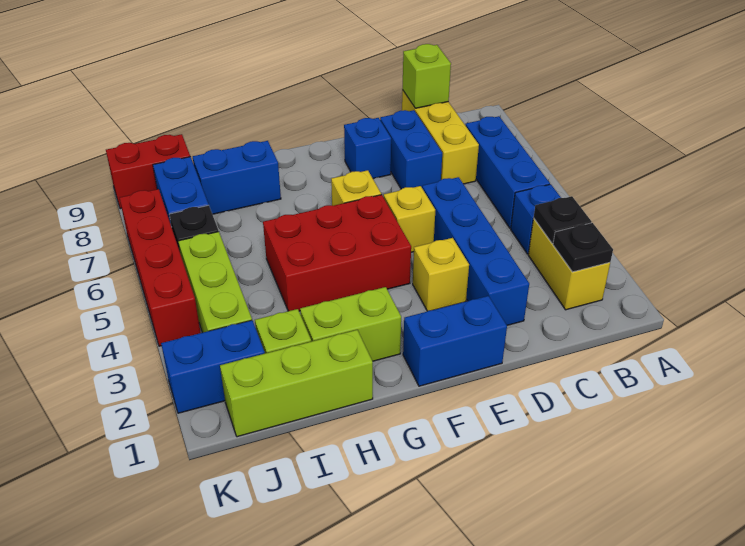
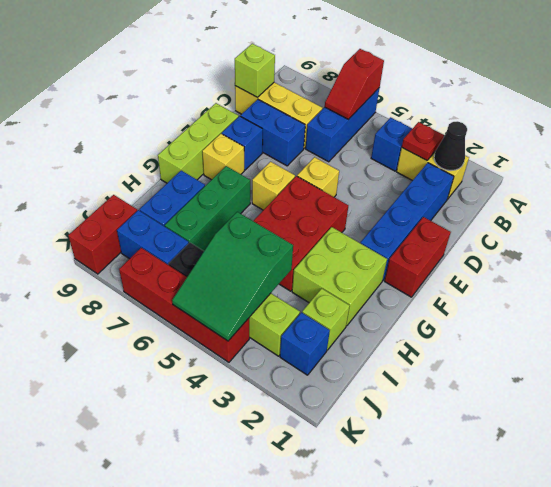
none -> red slope A6:B6 level 2 top A
black plate B2 level 2 -> black cone B2 level 2
black plate B3 level 2 -> red plate B3 level 2
blue brick B5:B7 level 1 -> blue brick A6:C6 level 1
blue brick D2:D5 level 1 -> blue brick C2:F2 level 1
blue brick E1:F1 level 1 -> red brick E1:F1 level 1
yellow brick E3 level 1 -> yellow brick F8 level 1
lime brick G2:H2 level 1 -> lime brick G2:H3 level 1
none -> green brick G7:I7 level 1
lime brick H1:J1 level 1 -> lime brick E9:G9 level 1
none -> green slope I4:K5 level 2 top I
blue brick J2:K2 level 1 -> blue brick J2 level 1

